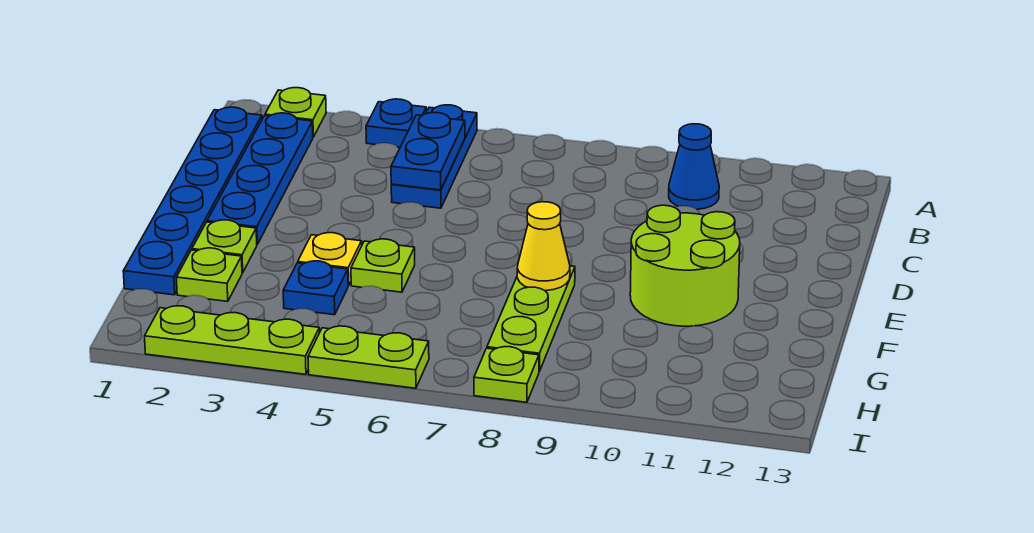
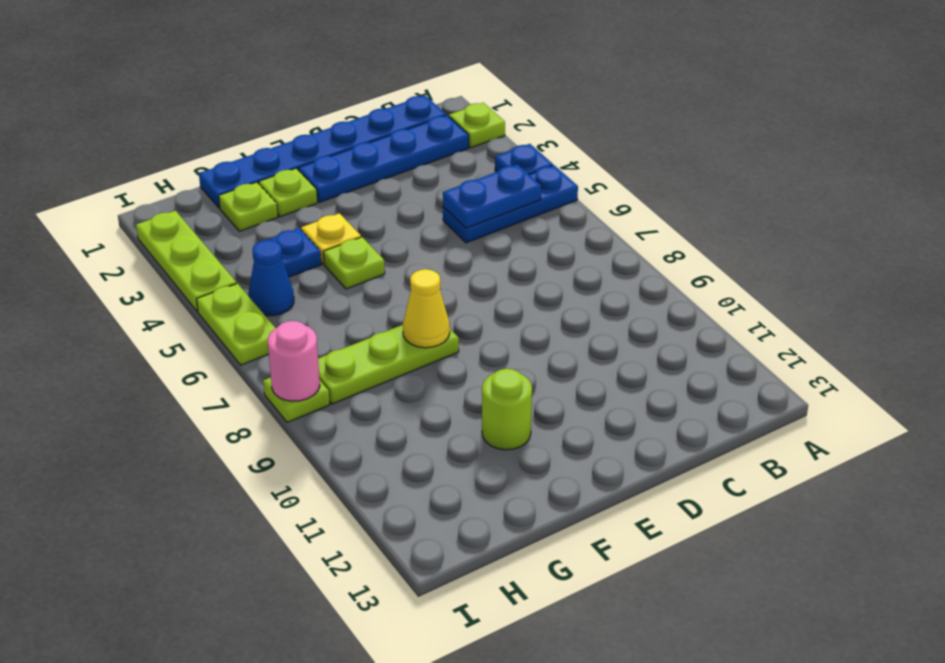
blue cone B10 level 1 -> blue cone H5 level 1
lime round brick E10:F11 level 1 -> lime round brick F11 level 1
none -> pink round brick I8 level 2

